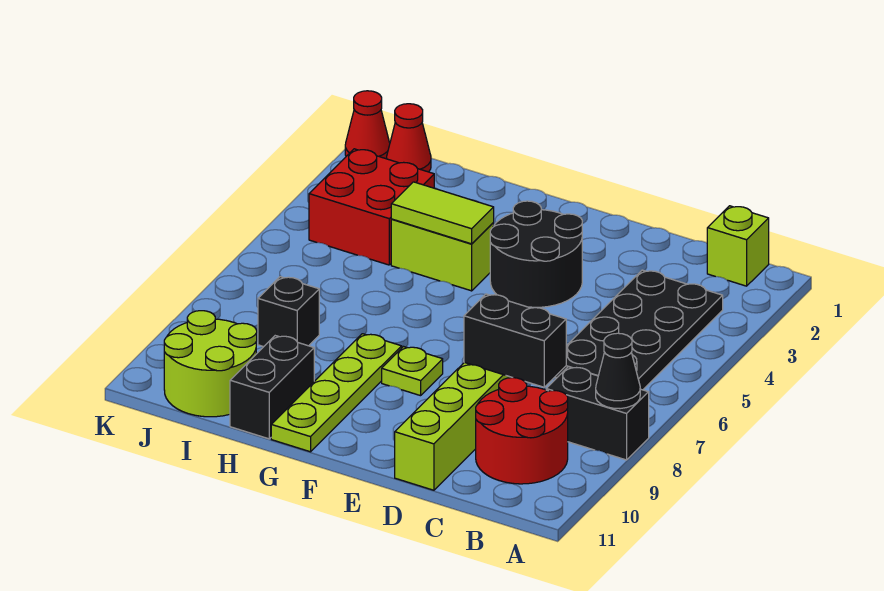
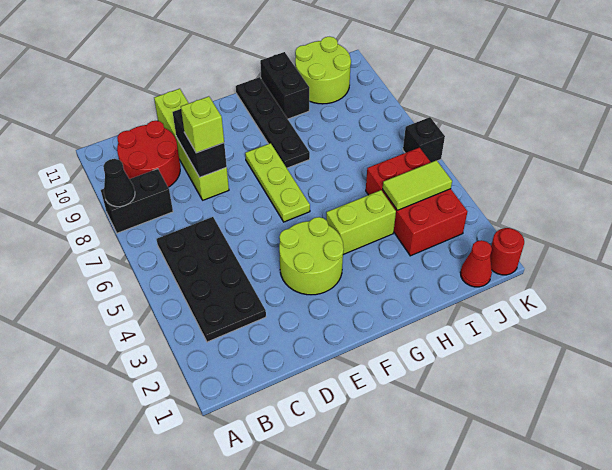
lime brick B1 level 1 -> lime brick D8 level 3
black brick C8:D8 level 2 -> black brick D8:D9 level 2
black round brick E3:F4 level 1 -> lime round brick E3:F4 level 1
lime plate F8 level 1 -> lime plate F6:F8 level 1
lime tile G4:H4 level 2 -> lime tile I4:J4 level 2
lime plate G8:G11 level 1 -> black plate G8:G11 level 1
red brick I3:J4 level 1 -> red brick I3:J5 level 1
black brick I8 level 1 -> black brick K6 level 1
red cone K1 level 1 -> red round brick K1 level 1

